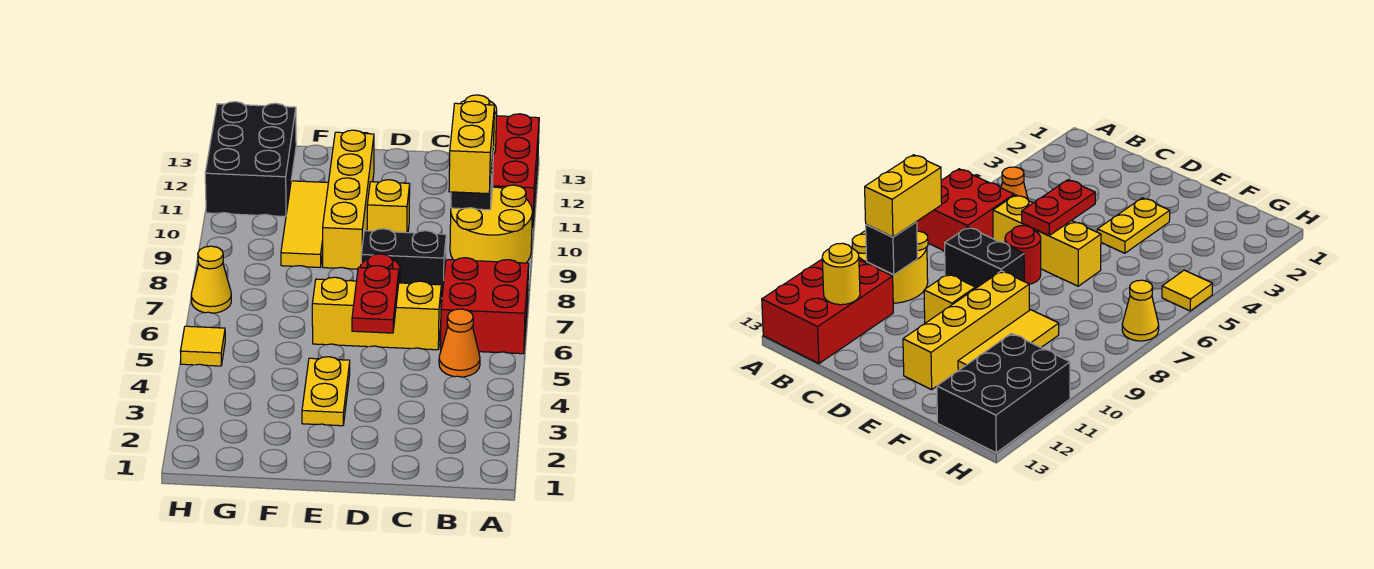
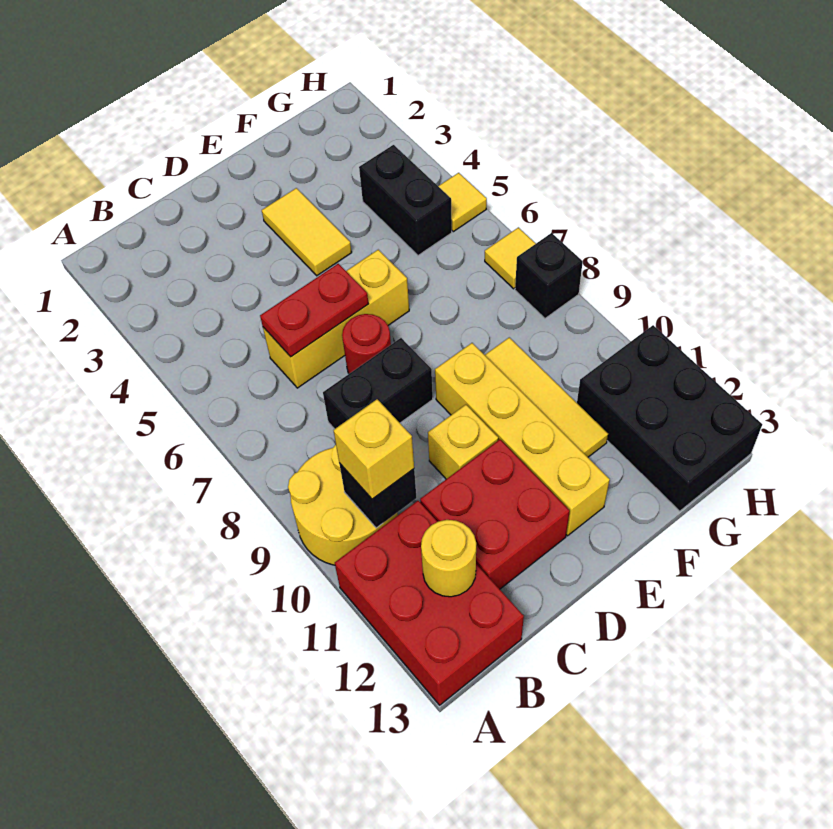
red brick A6:B7 level 1 -> red brick C11:D12 level 1
orange cone B5 level 1 -> none
yellow brick B9:B10 level 3 -> yellow brick B10 level 3
red plate D5:D6 level 2 -> red plate C6:D6 level 2
yellow plate E3:E4 level 1 -> yellow tile E3:E4 level 1
none -> black brick G4:G5 level 1
yellow cone H7 level 1 -> yellow tile H7 level 1
none -> black brick H8 level 1

